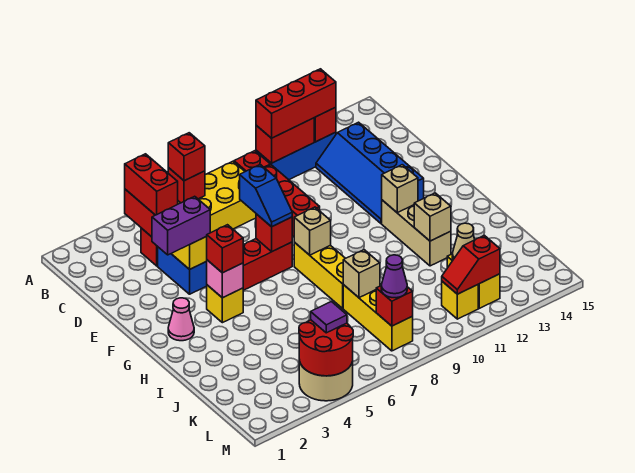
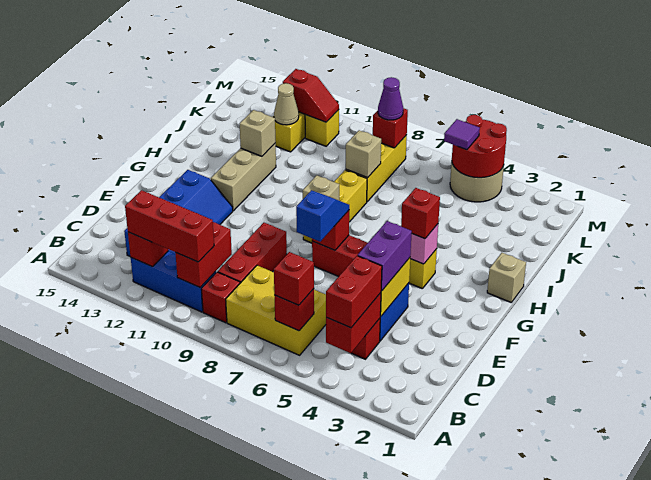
red brick B10:B11 level 2 -> red brick B10:C10 level 2
purple brick E3:E4 level 3 -> purple brick D4:E4 level 3
pink cone G2 level 1 -> none
tan brick G12 level 2 -> tan brick H1 level 1

